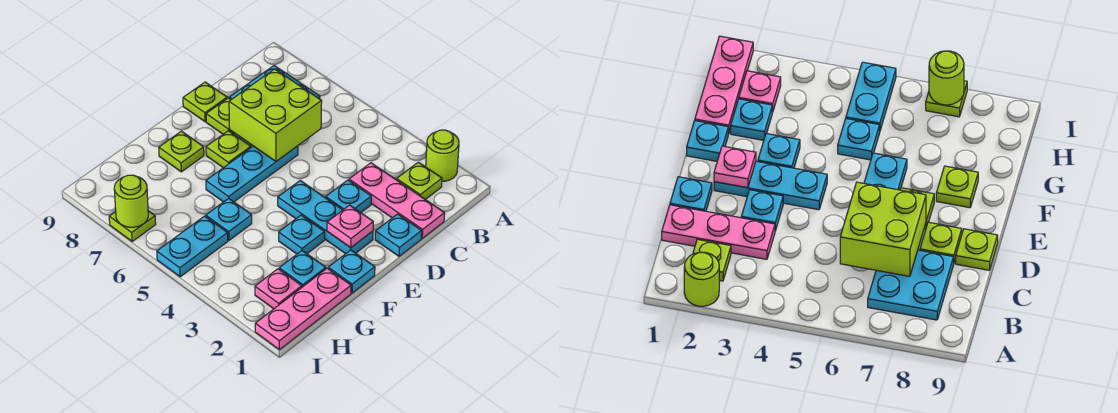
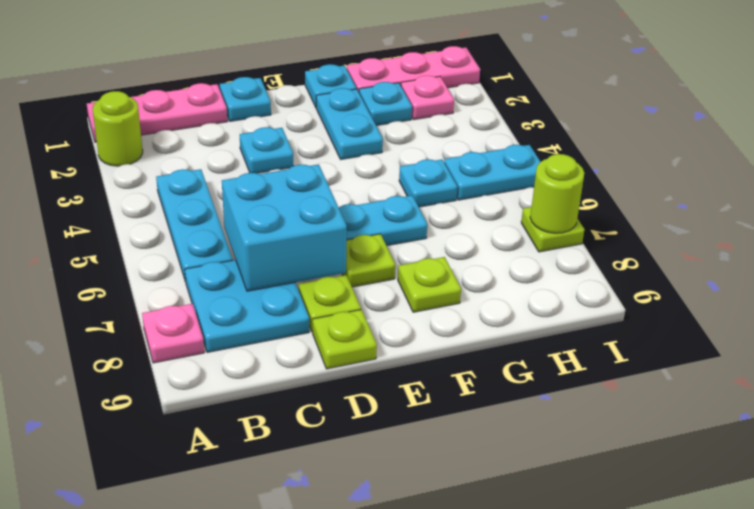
lime plate B2 level 1 -> none
pink plate C1:C3 level 1 -> pink plate A1:C1 level 1
lime brick C6:D7 level 2 -> cyan brick C6:D7 level 2
cyan plate E2:E4 level 1 -> cyan plate B4:B6 level 1
pink plate E2 level 2 -> pink plate A8 level 1
cyan plate F3 level 1 -> cyan plate F2:F3 level 1

